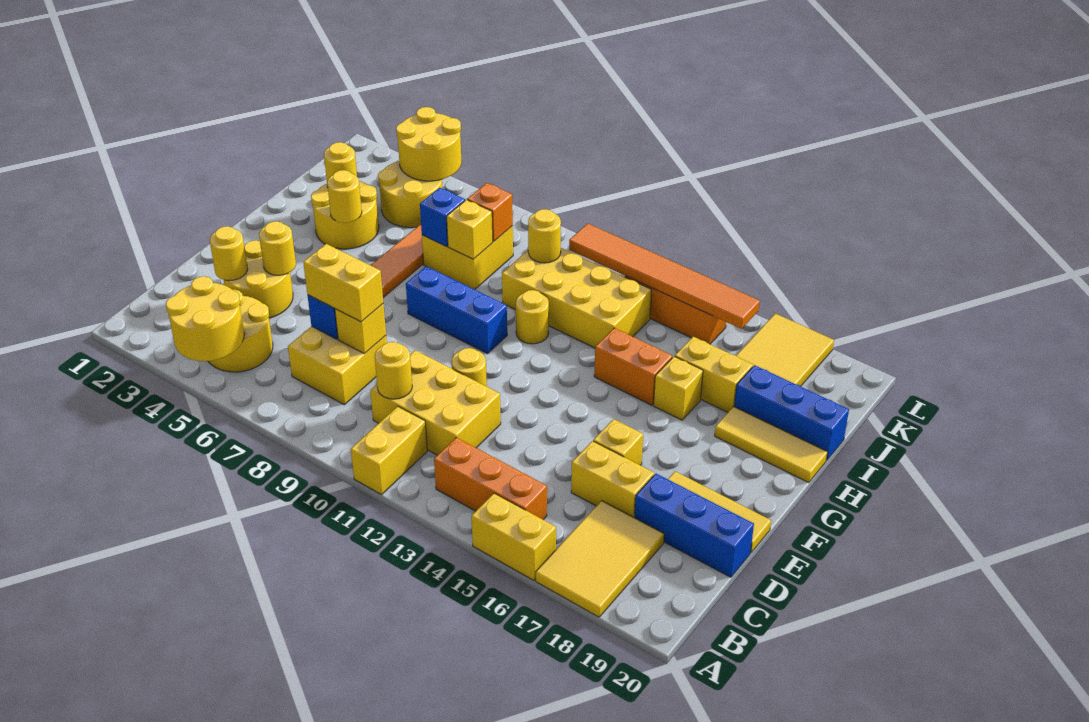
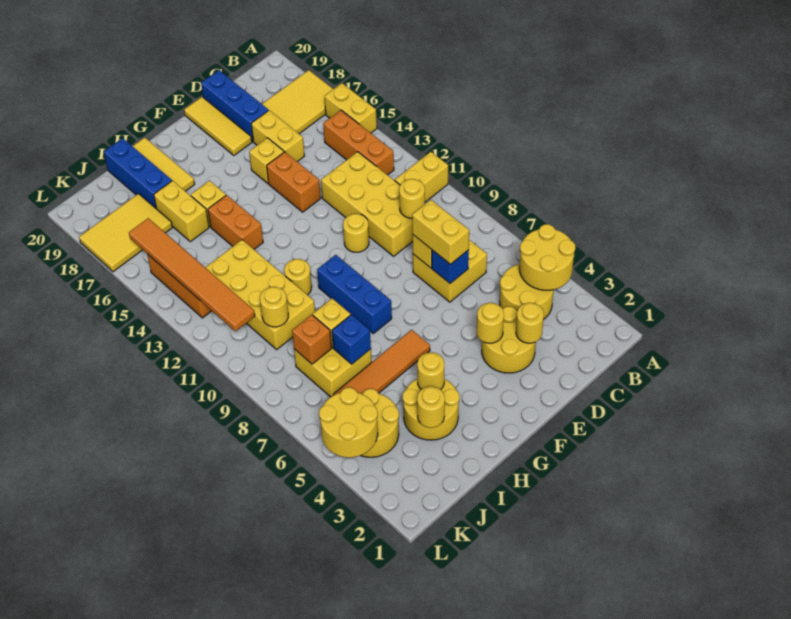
yellow brick C10:D12 level 1 -> yellow brick C10:D13 level 1
none -> orange brick E14:E15 level 1

